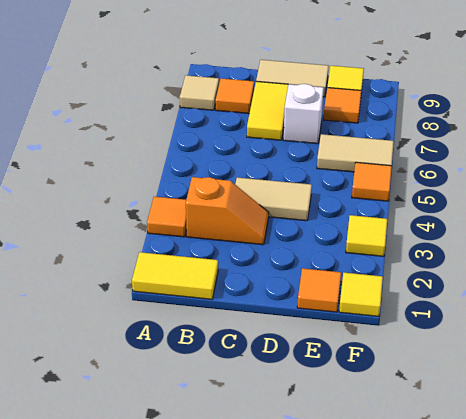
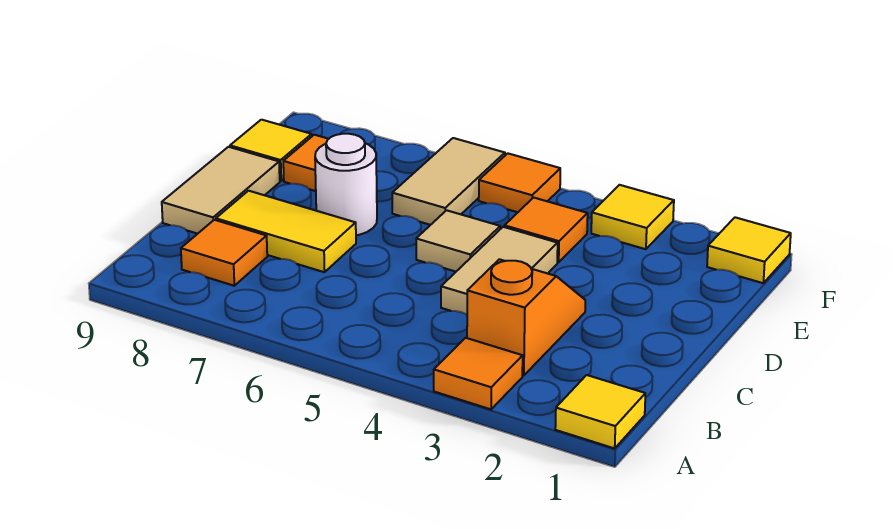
yellow tile A1:B1 level 1 -> yellow tile A1 level 1
tan tile A8 level 1 -> tan tile D5 level 1
white brick D7 level 1 -> white round brick D7 level 1
orange tile E1 level 1 -> orange tile E4 level 1

